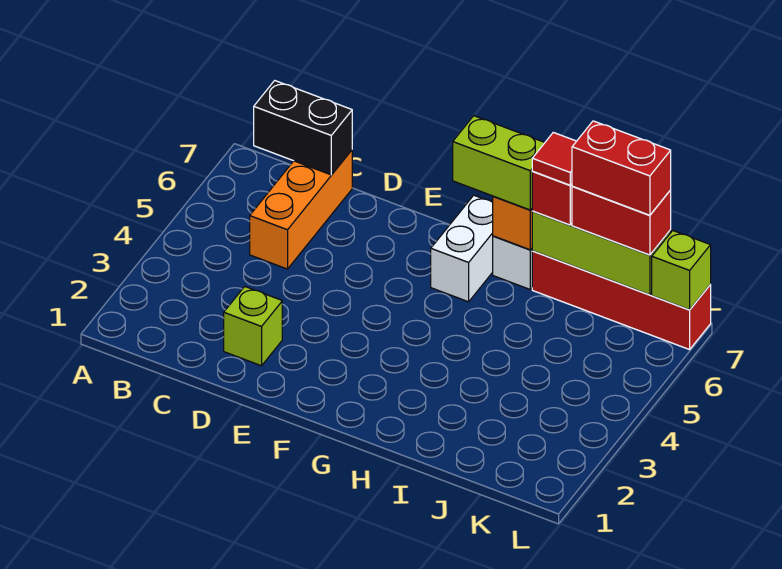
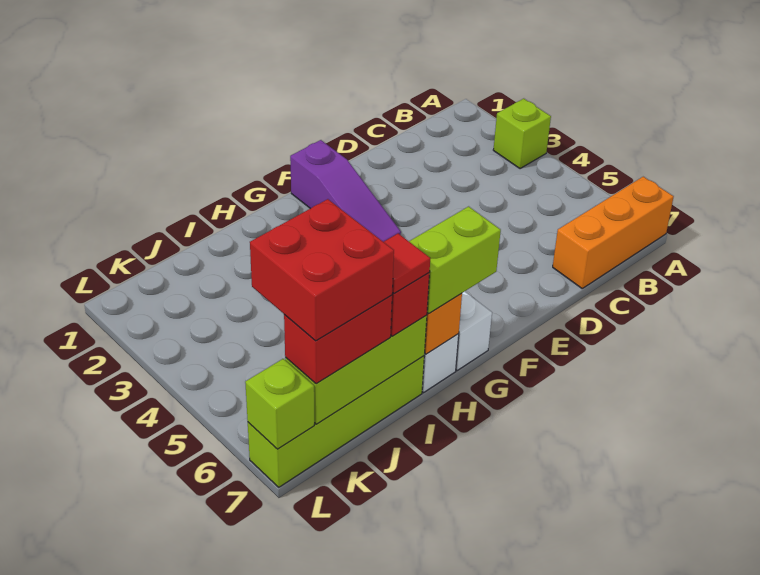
black brick B7:C7 level 2 -> none
orange brick C5:C7 level 1 -> orange brick A7:C7 level 1
lime brick D2 level 1 -> lime brick A3 level 1
none -> purple slope F1:F3 level 1 top 1
red brick I7:L7 level 1 -> lime brick I7:L7 level 1
red brick J7:K7 level 4 -> red brick J6:K7 level 4

